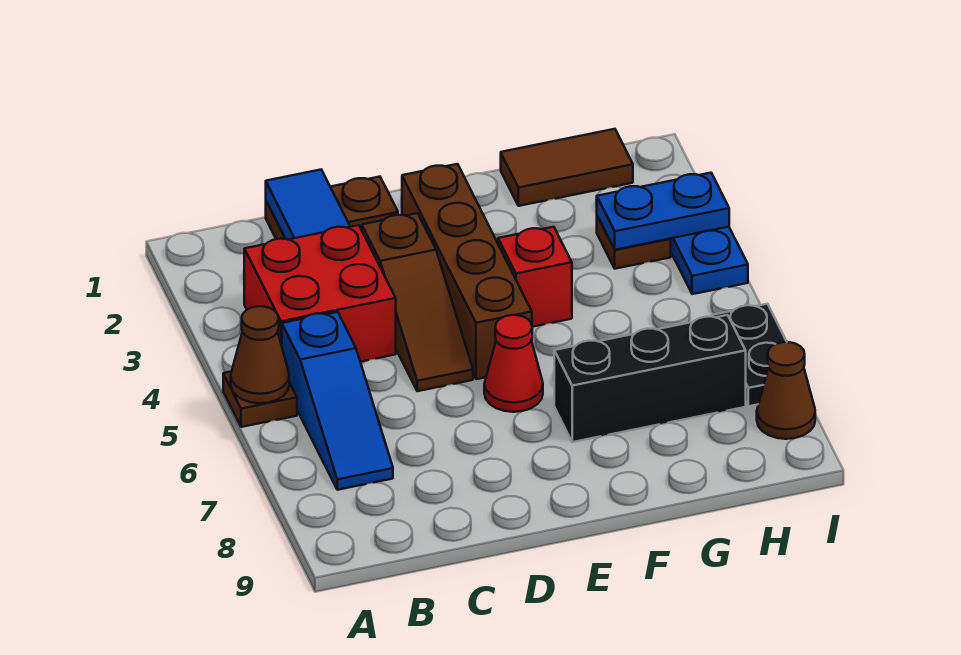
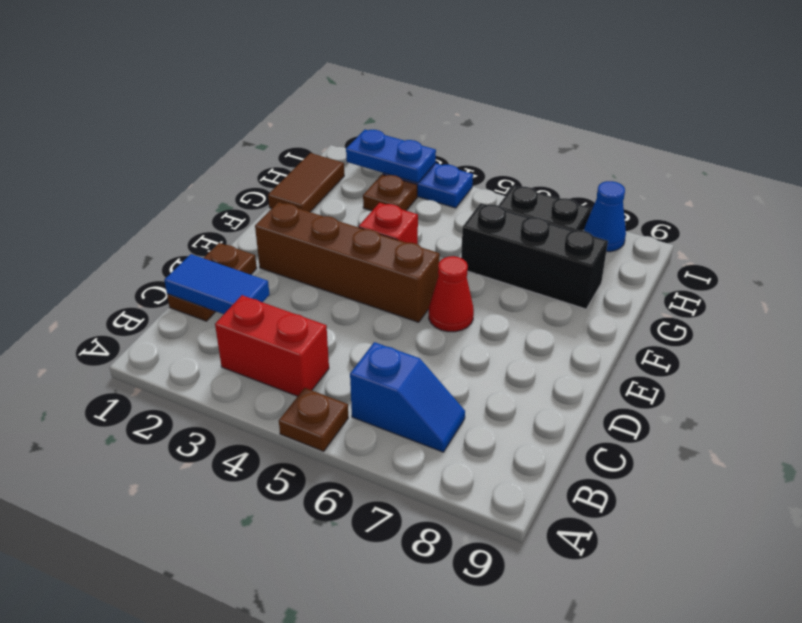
brown cone A5 level 2 -> none
red brick B3:C4 level 1 -> red brick B3:B4 level 1
blue slope B5:B7 level 1 top 5 -> blue slope B6:B7 level 1 top 6
brown slope D3:D5 level 1 top 3 -> none
black brick F7:H7 level 1 -> black brick G6:G8 level 1
blue plate H3:I3 level 2 -> blue plate I2:I3 level 2
brown cone I8 level 1 -> blue cone I8 level 1

